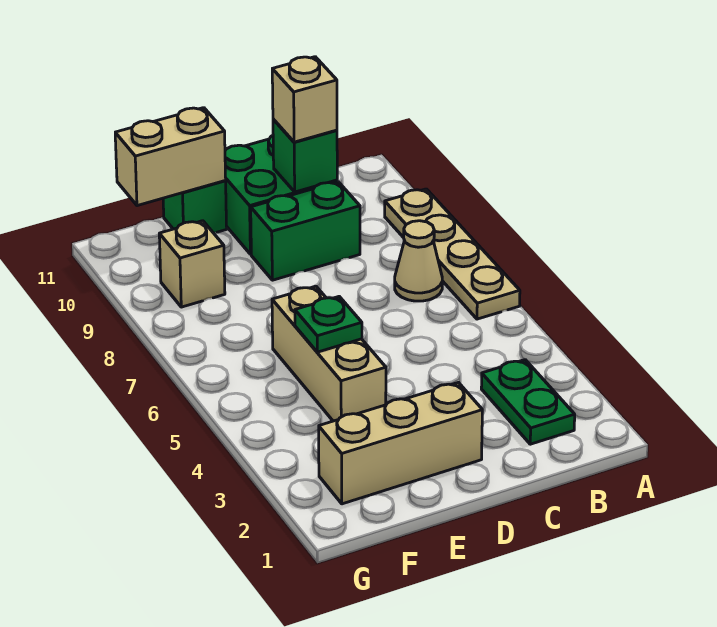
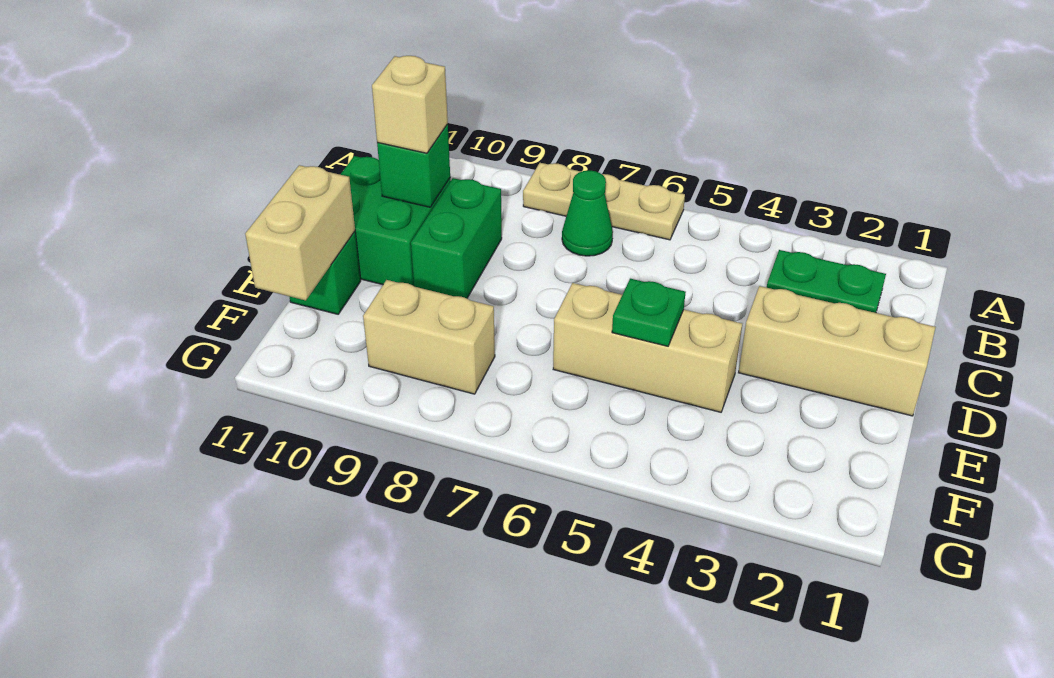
tan plate A6:A9 level 1 -> tan plate A6:A8 level 1
tan cone B7 level 1 -> green cone B7 level 1
tan brick D2:F2 level 1 -> tan brick D1:D3 level 1
tan brick F9 level 1 -> tan brick F8:F9 level 1

